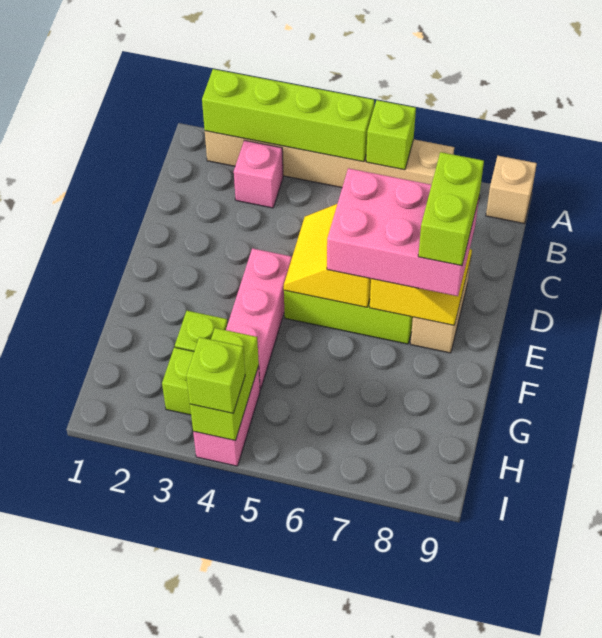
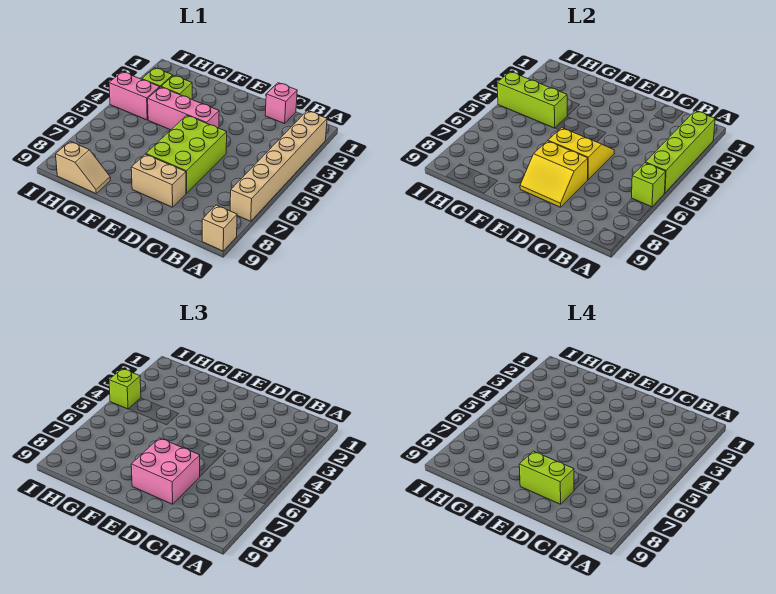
pink brick B3 level 1 -> pink brick C1 level 1
pink brick D6:E8 level 3 -> pink brick D7:E8 level 3
none -> tan slope G9:H9 level 1 top H
lime brick H4:I4 level 2 -> lime brick G4:I4 level 2

